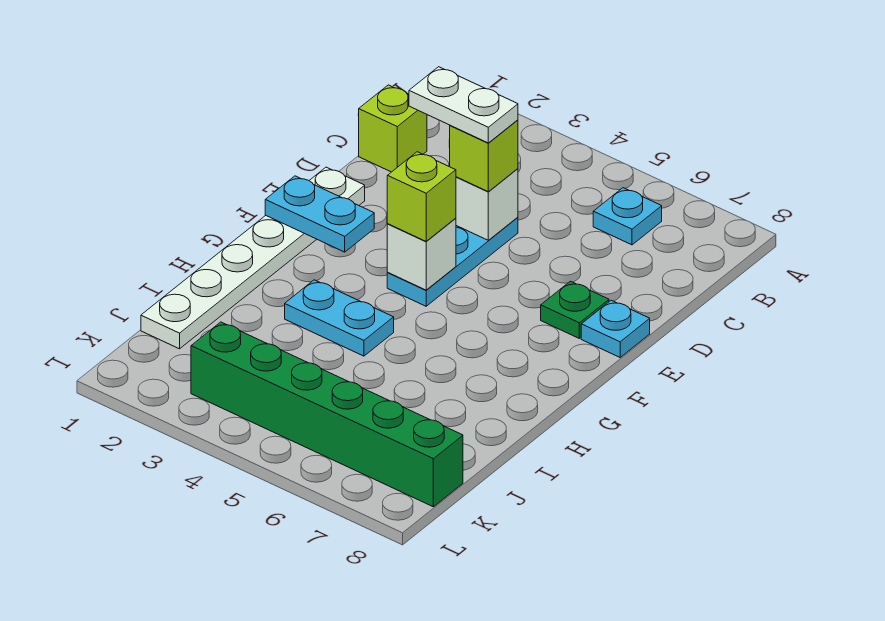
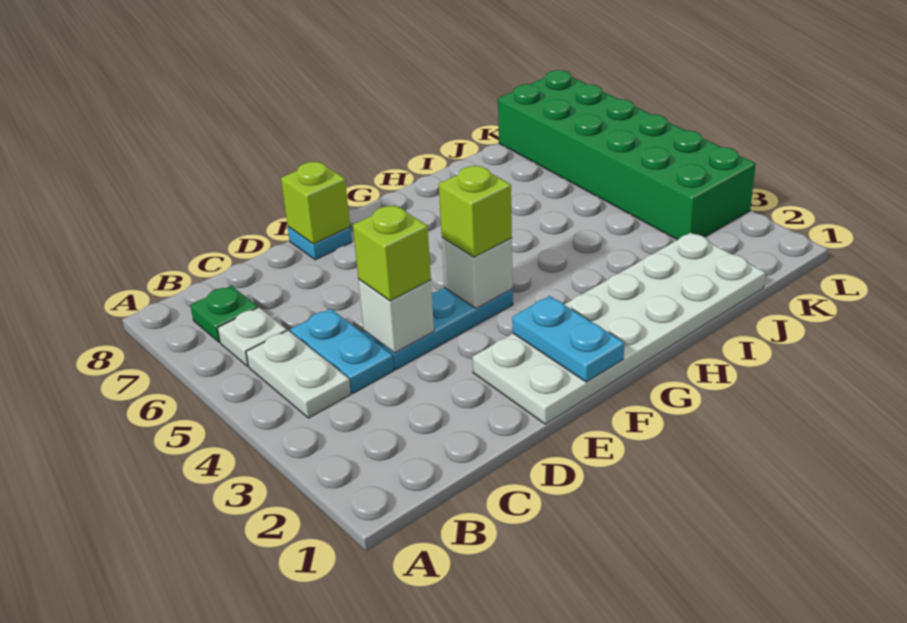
cyan plate B6 level 1 -> white plate B6 level 1
lime brick C1 level 1 -> lime brick E8 level 2
white plate D3:D4 level 4 -> white plate B4:B5 level 1
white plate E1:J1 level 1 -> white plate E1:J2 level 1
green plate E7 level 1 -> green plate B7 level 1
cyan plate H3:H4 level 1 -> cyan plate C4:C5 level 1
green brick K3:K8 level 1 -> green brick K3:L8 level 1

